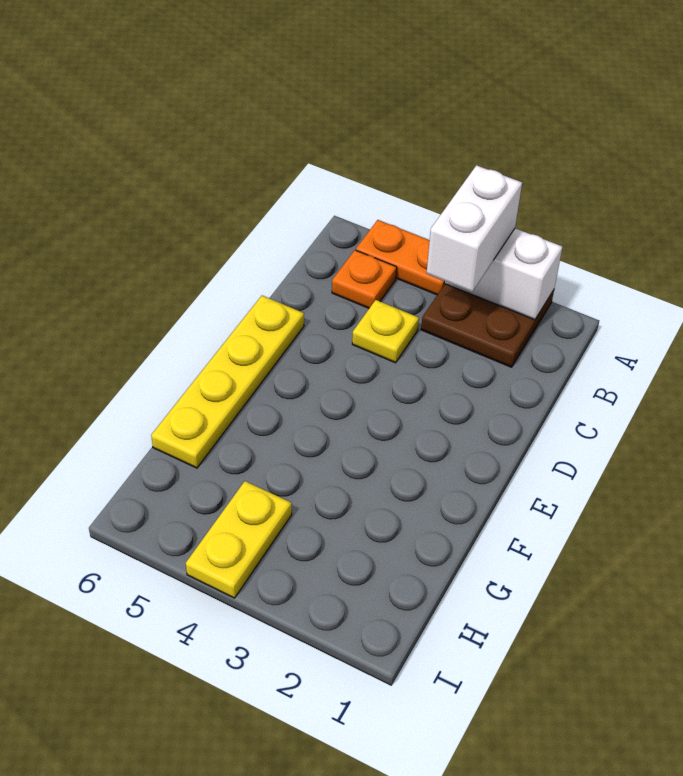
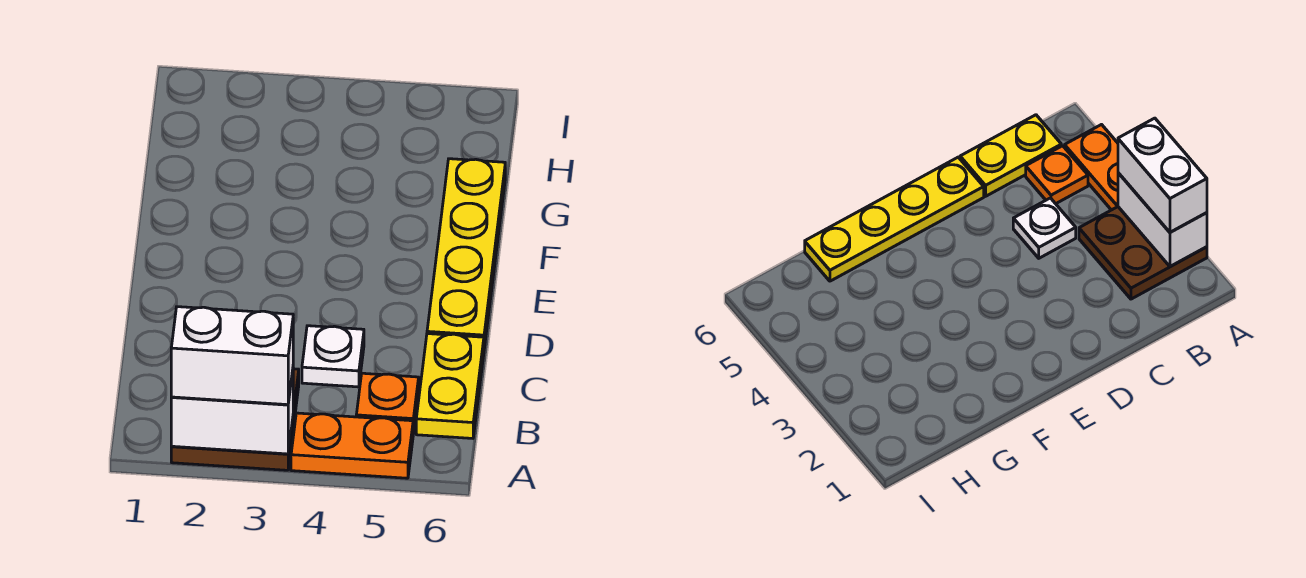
white brick A3:B3 level 3 -> white brick A2:A3 level 3
yellow plate C4 level 1 -> white plate C4 level 1
yellow plate H4:I4 level 1 -> yellow plate B6:C6 level 1

